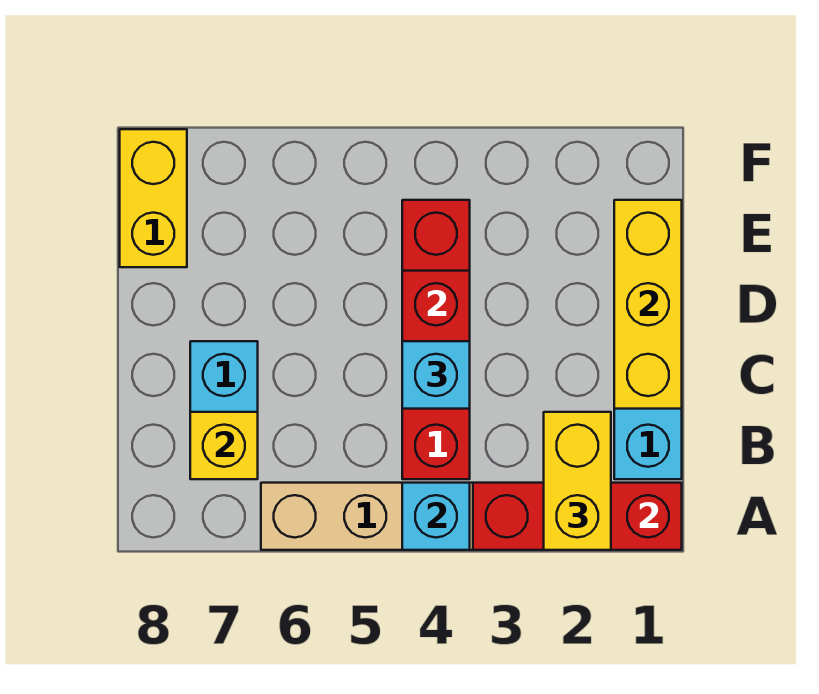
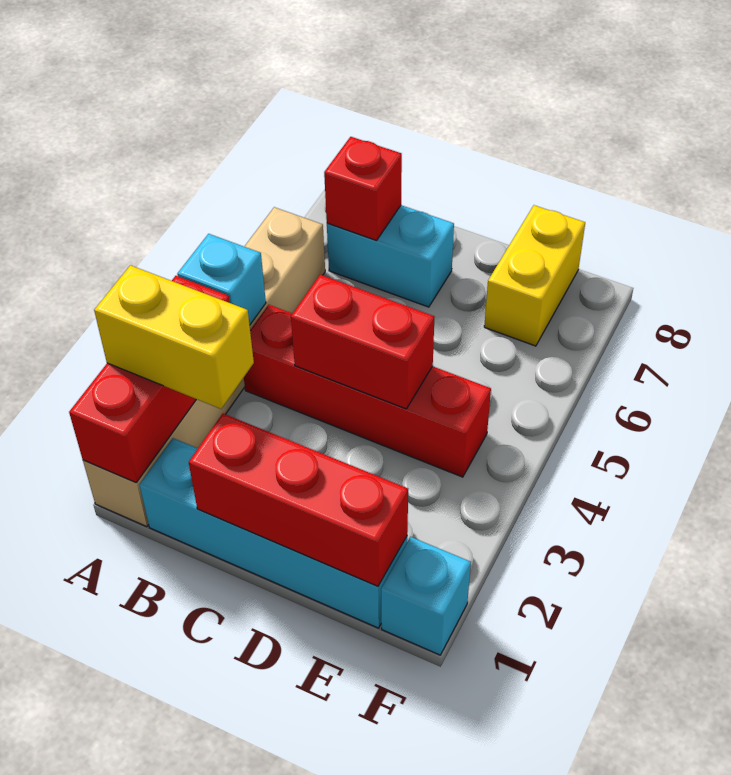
yellow brick B7 level 2 -> red brick B7 level 2
yellow brick C1:E1 level 2 -> red brick C1:E1 level 2
cyan brick C4 level 3 -> cyan brick F1 level 1
yellow brick E8:F8 level 1 -> yellow brick E7:E8 level 1

